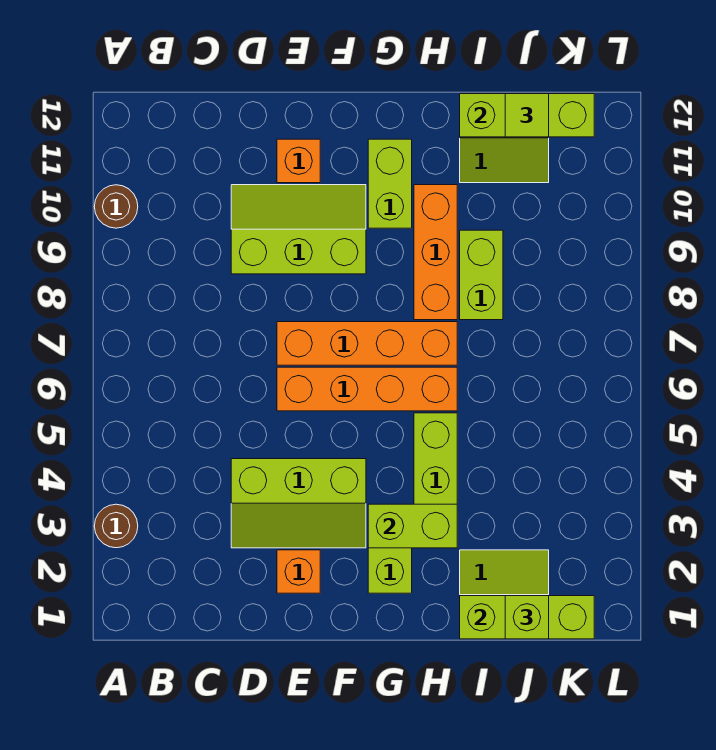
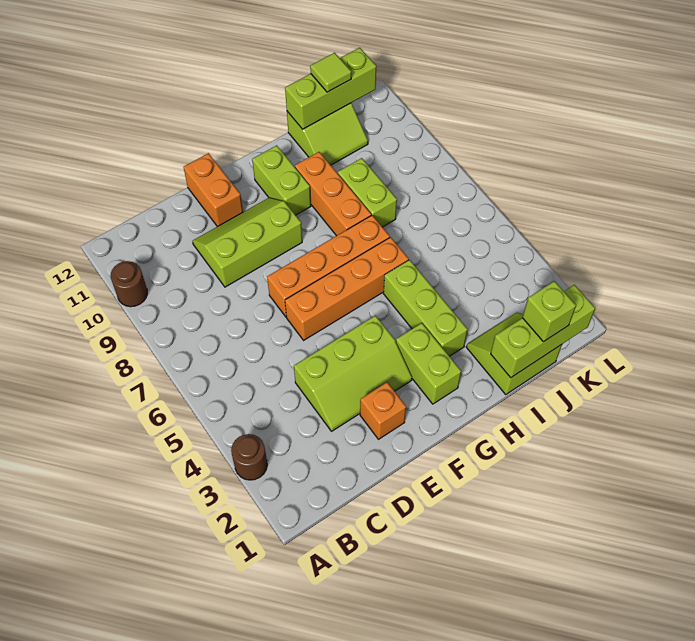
orange brick E11 level 1 -> orange brick E11:E12 level 1
lime brick G3:H3 level 2 -> none

